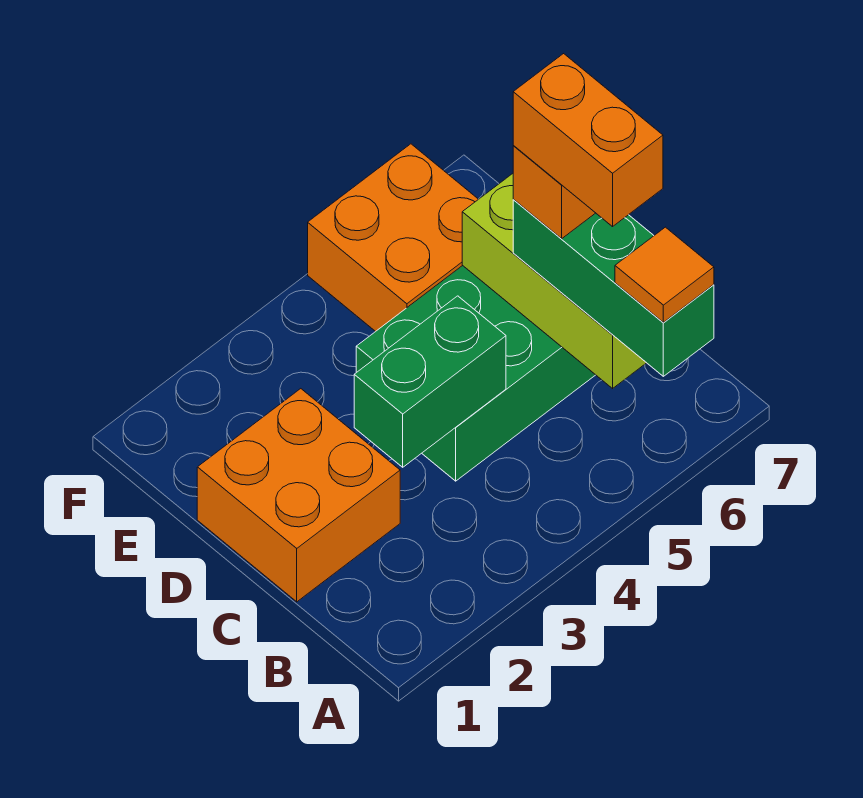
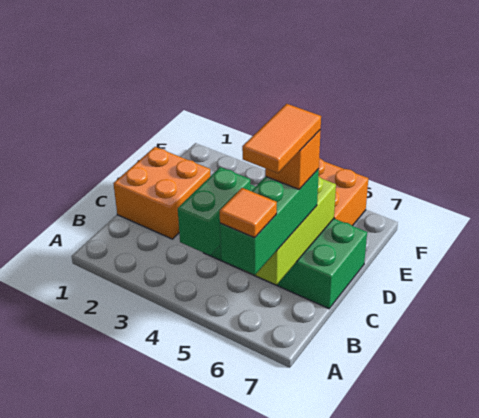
orange brick B6:C6 level 5 -> orange tile B6:C6 level 5
green brick C3:C4 level 2 -> green brick B4:C4 level 2

